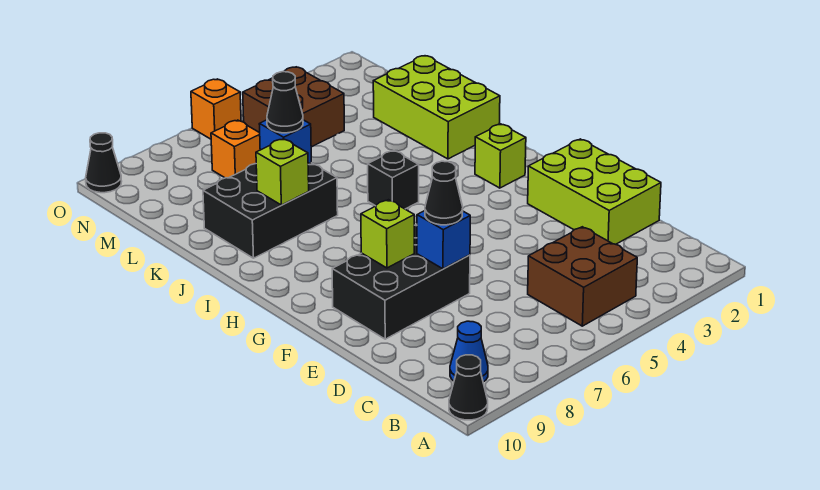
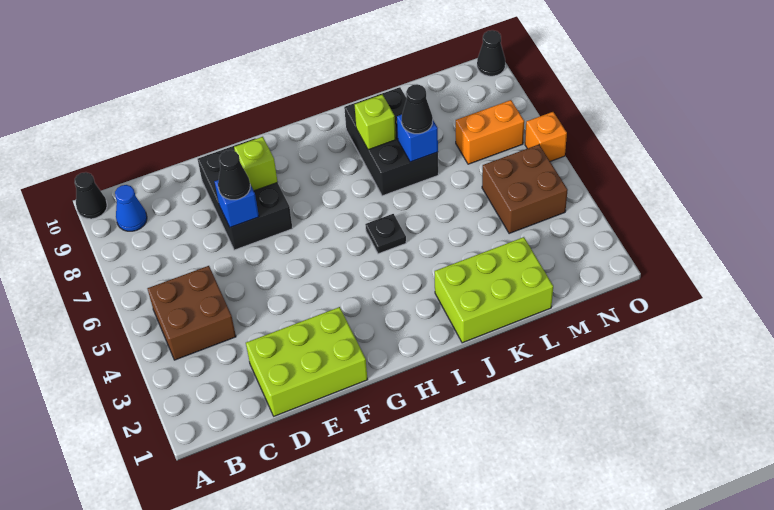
lime brick H2 level 1 -> none
black brick I5 level 1 -> black plate I5 level 1
orange brick M7 level 1 -> orange brick M7:N7 level 1

